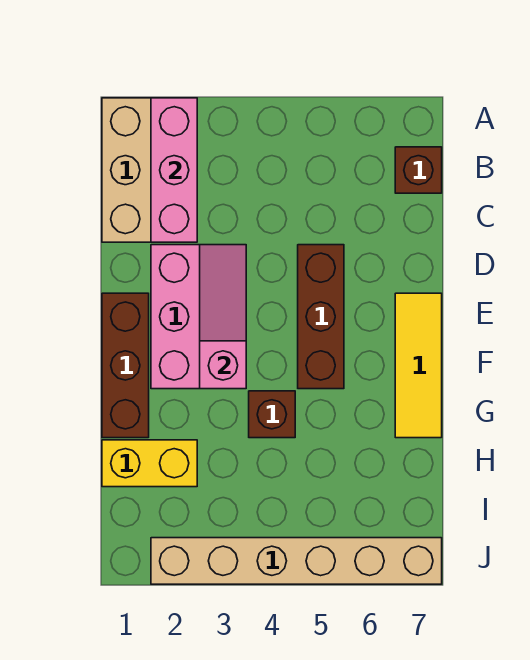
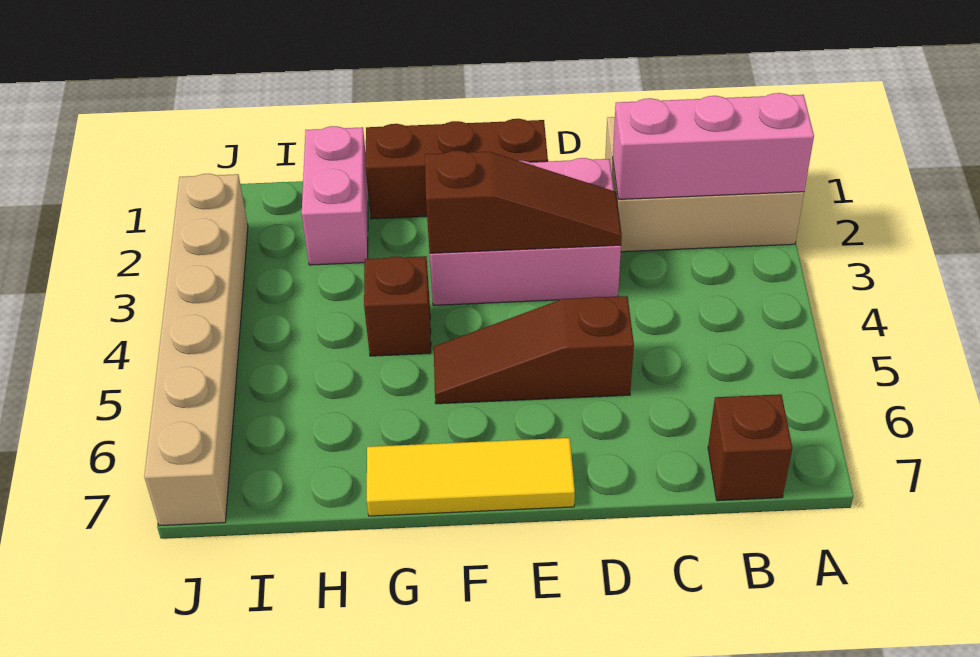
pink slope D3:F3 level 2 top F -> brown slope D3:F3 level 2 top F
brown brick D5:F5 level 1 -> brown slope D5:F5 level 1 top D
yellow brick H1:H2 level 1 -> pink brick H1:H2 level 1

